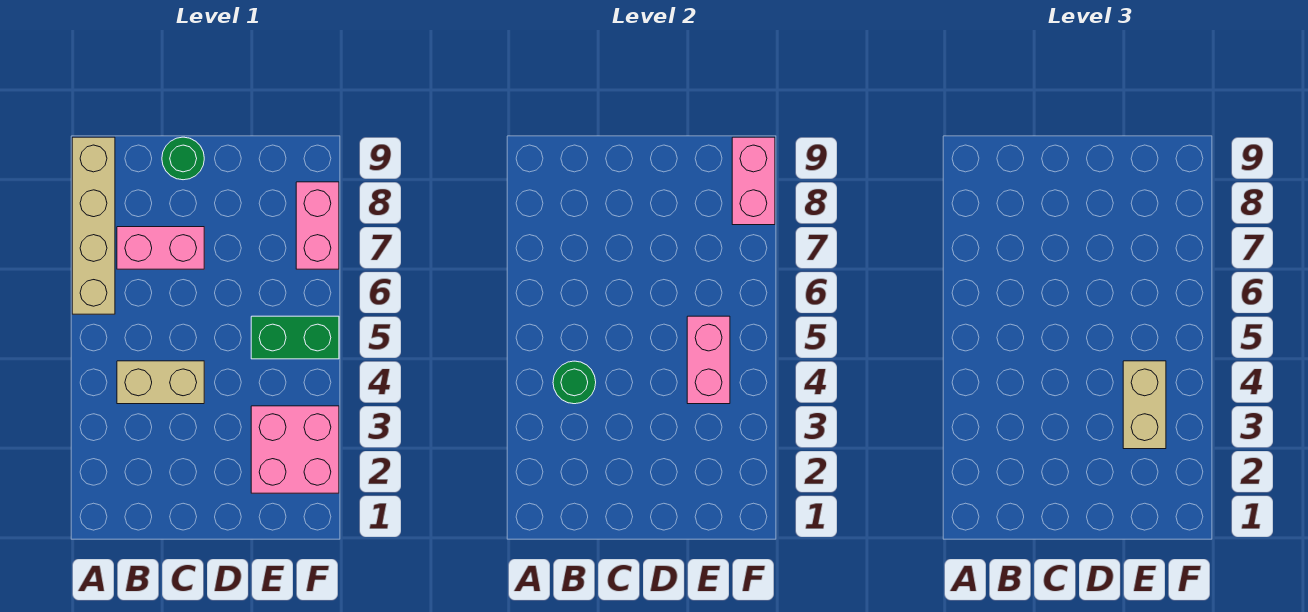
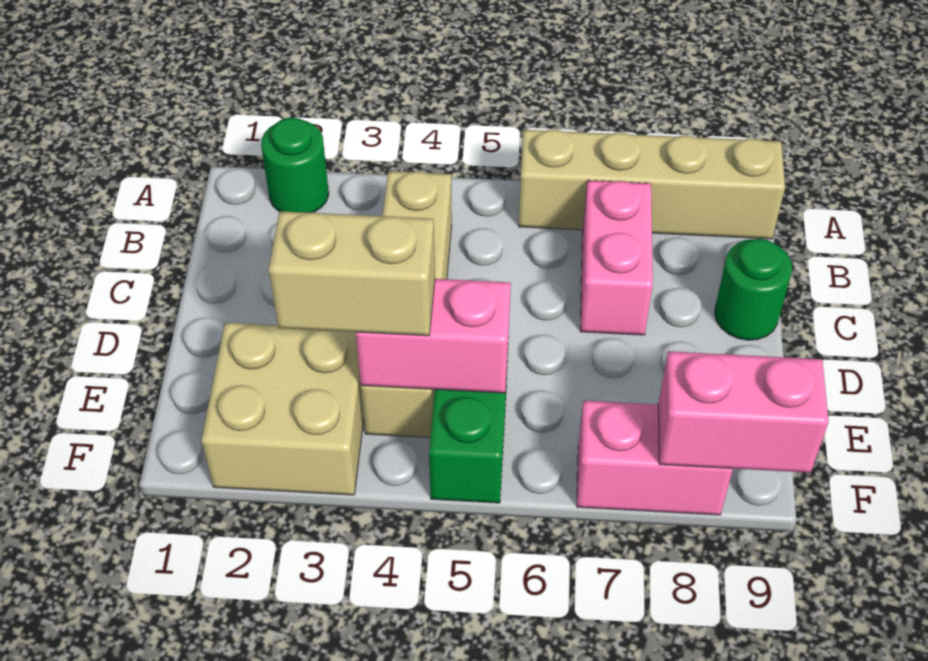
tan brick B4:C4 level 1 -> tan brick B4:E4 level 1
green round brick B4 level 2 -> green round brick A2 level 1
pink brick E2:F3 level 1 -> tan brick E2:F3 level 1

